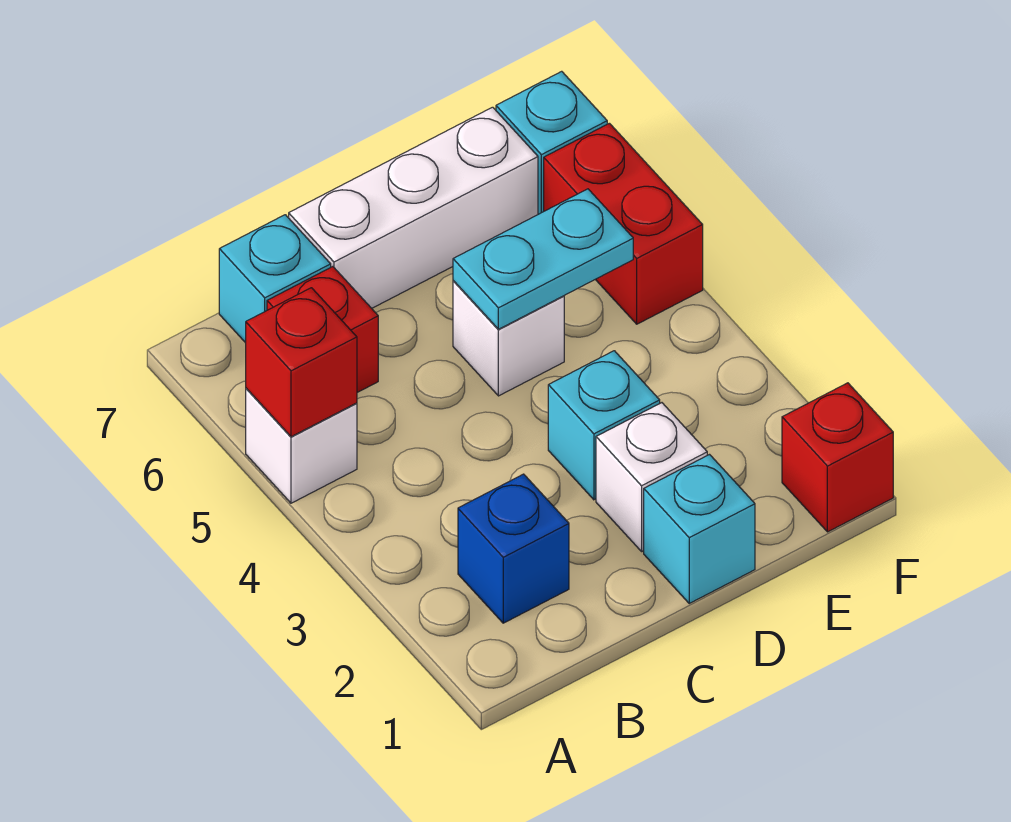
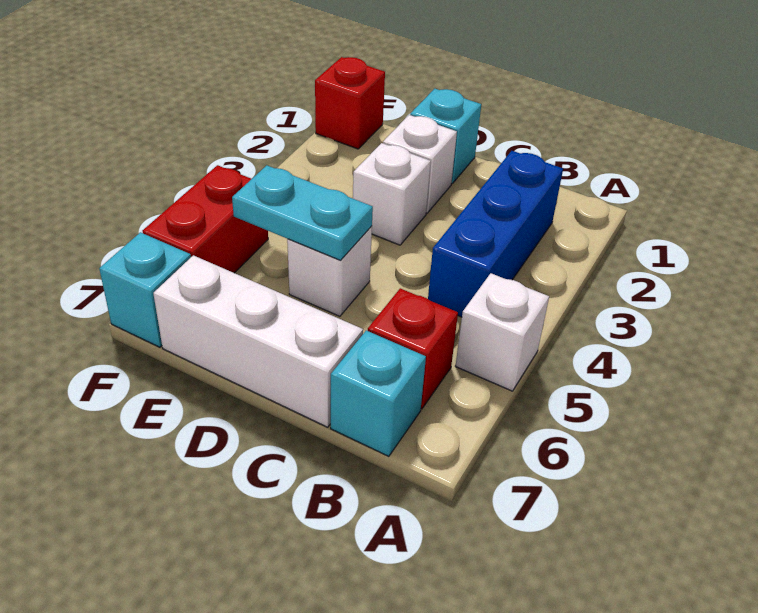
red brick A5 level 2 -> none
blue brick B2 level 1 -> blue brick B2:B4 level 1
cyan brick D3 level 1 -> white brick D3 level 1

